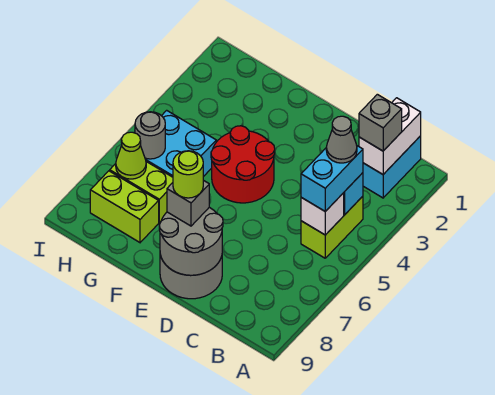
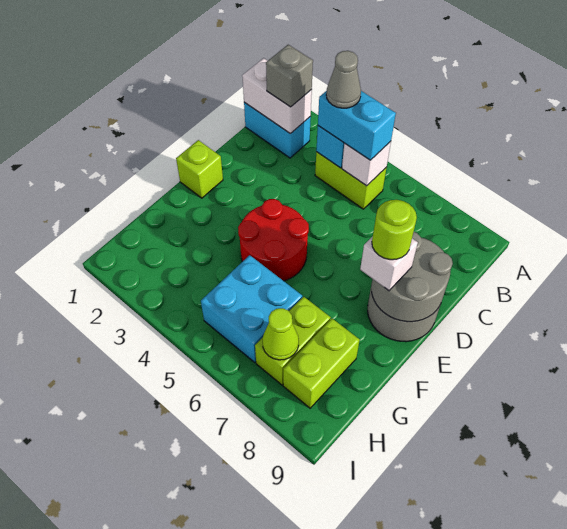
none -> lime brick E1 level 1
grey brick E8 level 3 -> white brick E8 level 3
grey round brick H6 level 2 -> none

